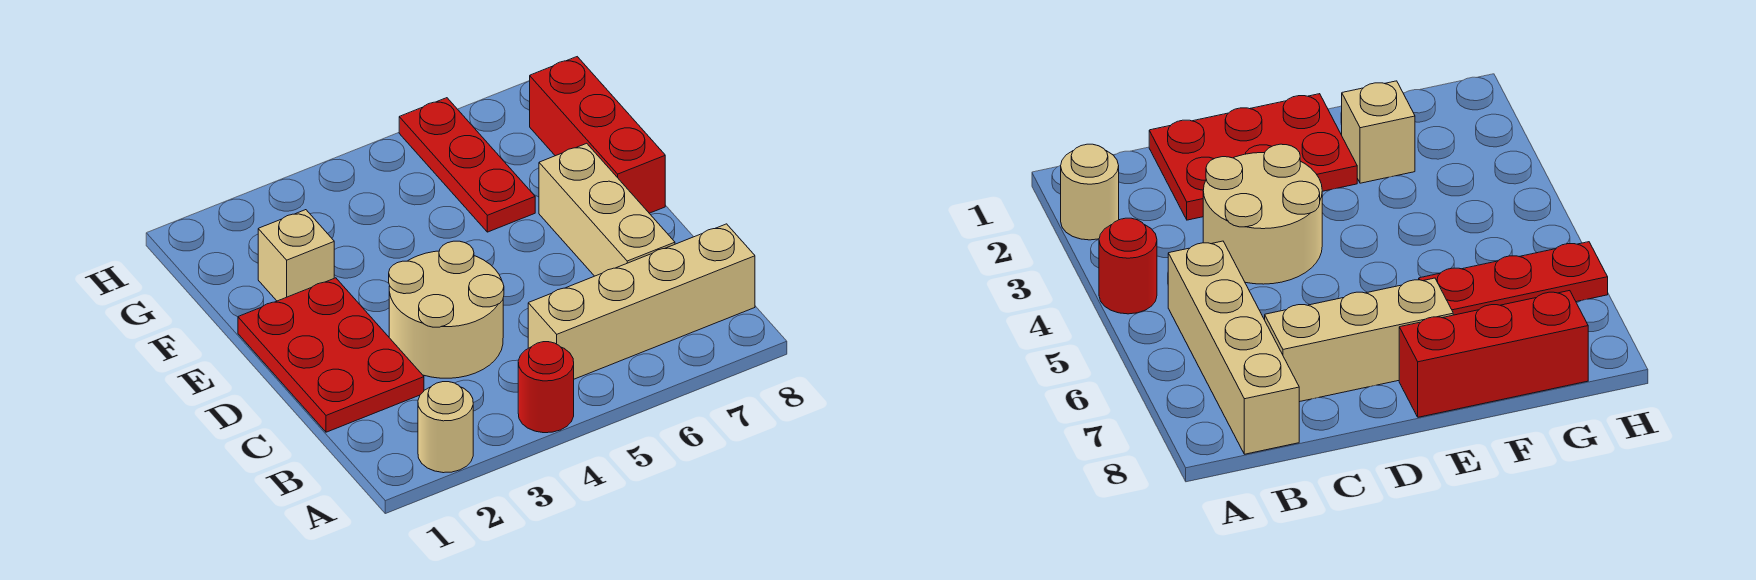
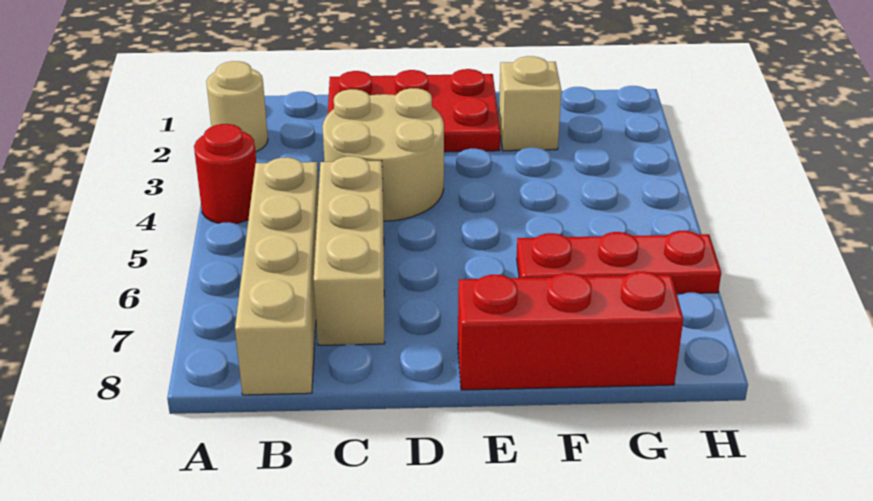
tan brick C7:E7 level 1 -> tan brick C5:C7 level 1

